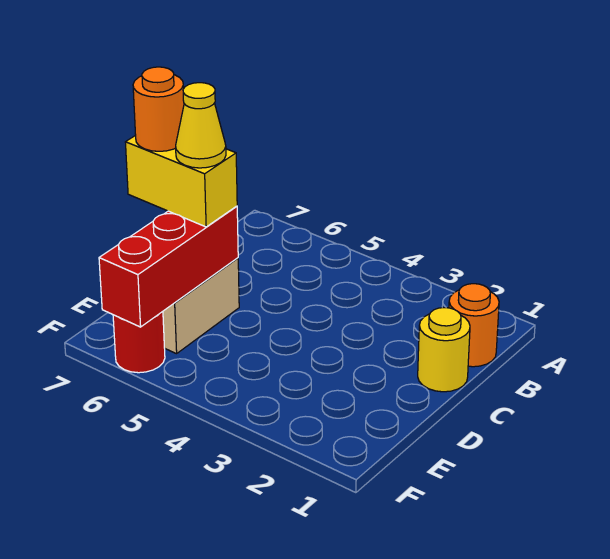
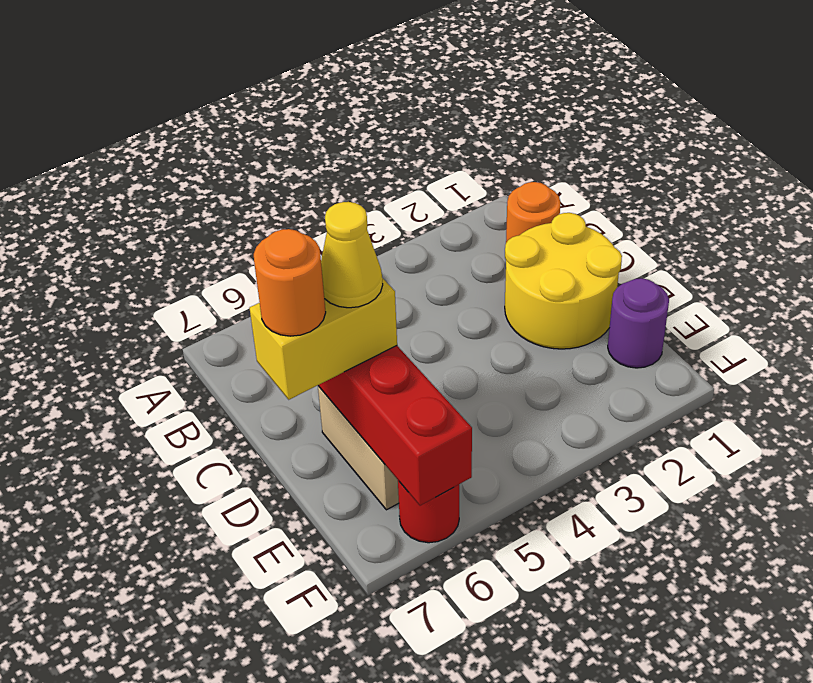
yellow round brick C1 level 1 -> yellow round brick C1:D2 level 1
none -> purple round brick E1 level 1

